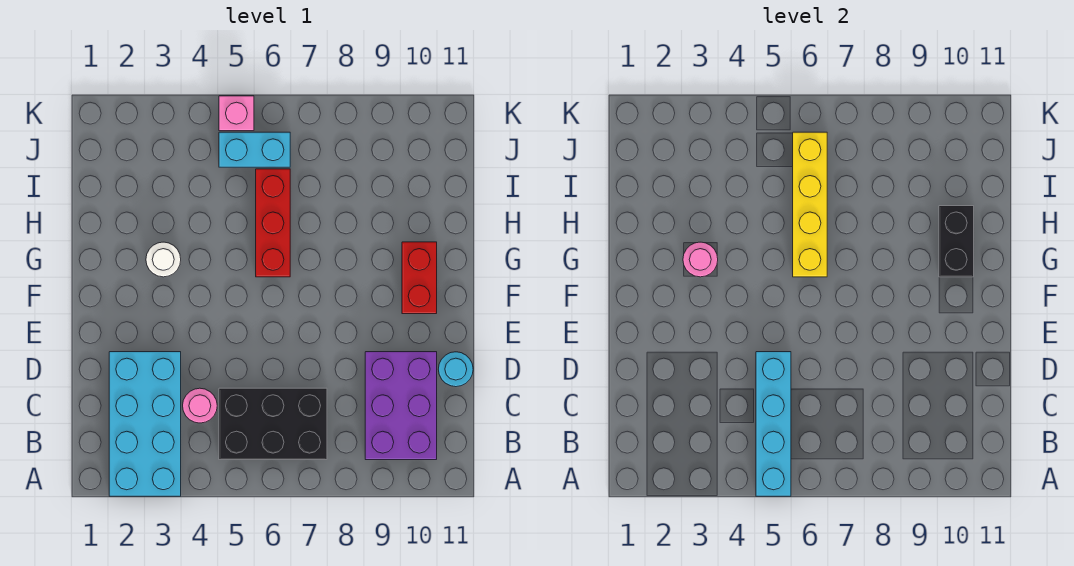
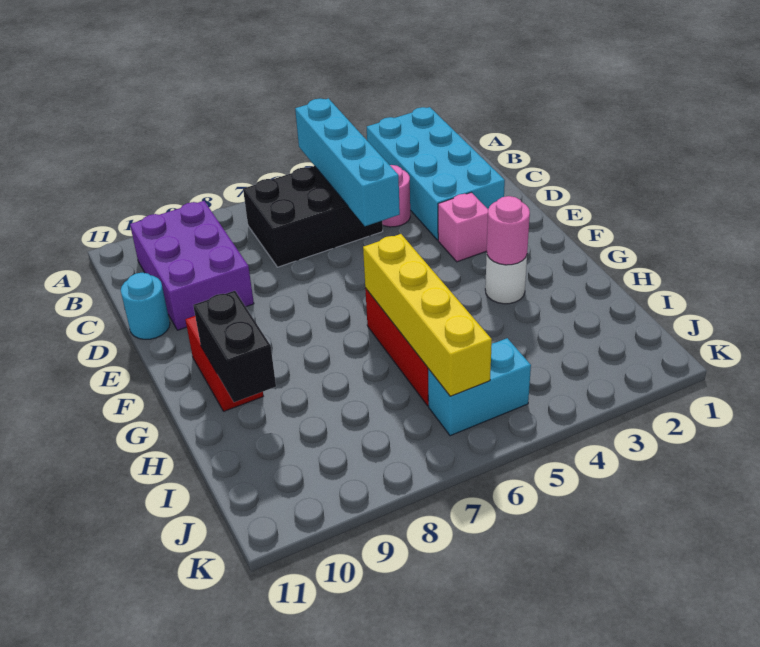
pink brick K5 level 1 -> pink brick E3 level 1

